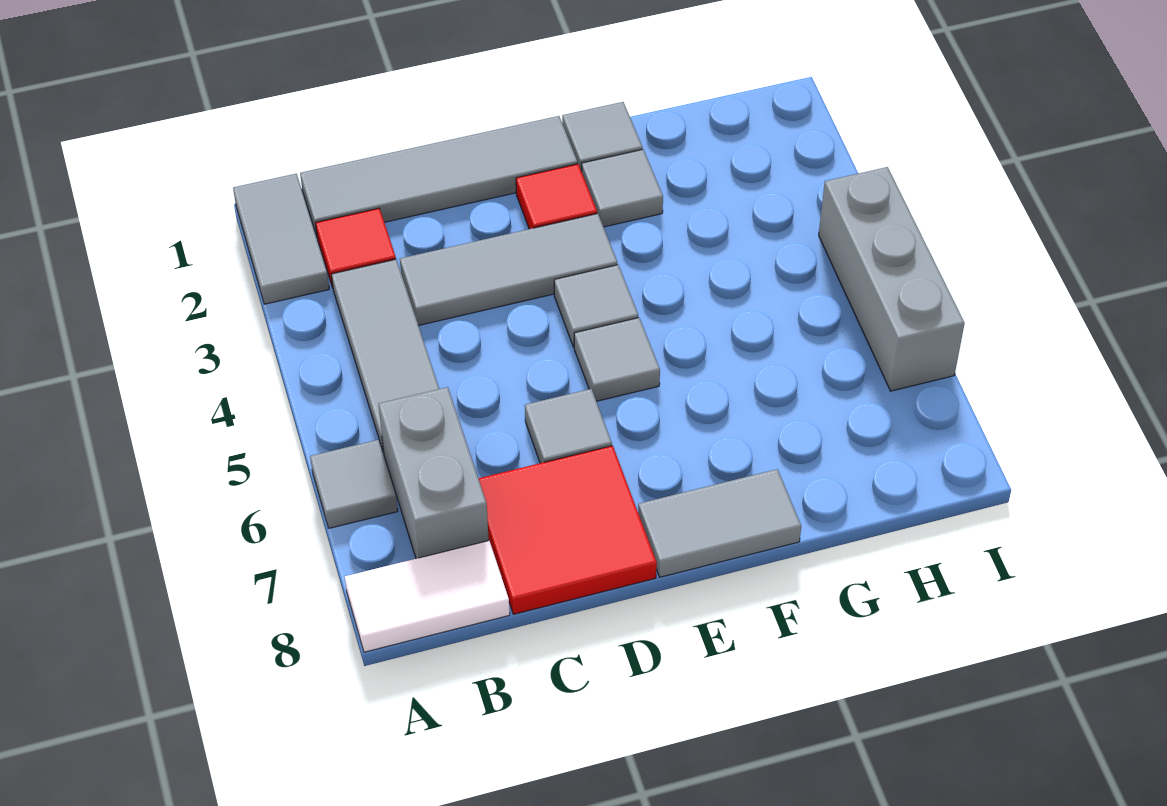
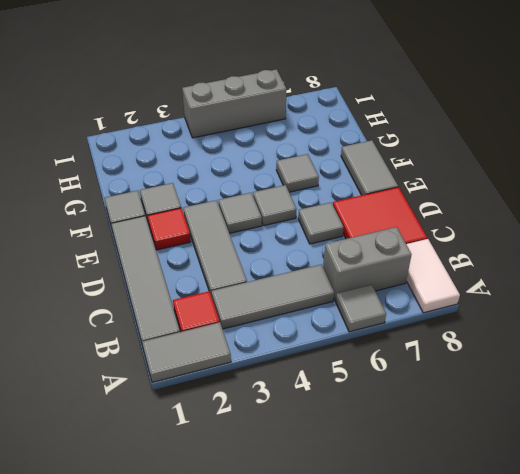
none -> grey tile F6 level 1

